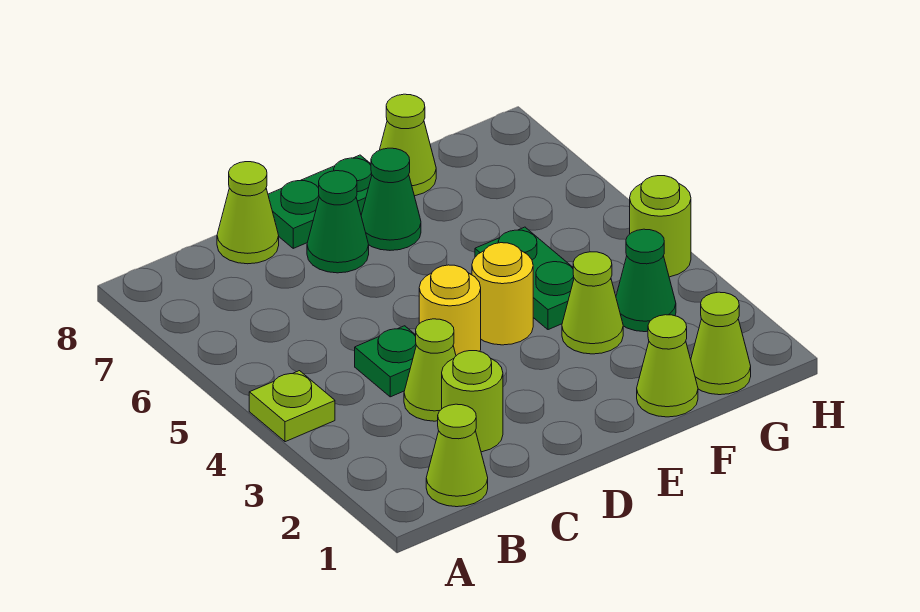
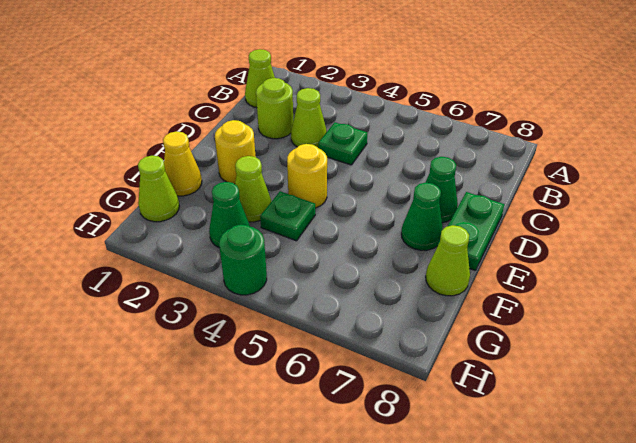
lime plate A4 level 1 -> none
lime cone C8 level 1 -> none
yellow round brick D4 level 1 -> yellow round brick E2 level 1
lime cone F1 level 1 -> yellow cone F1 level 1
green plate F4:F5 level 1 -> green plate F4 level 1
lime round brick H4 level 1 -> green round brick H4 level 1

